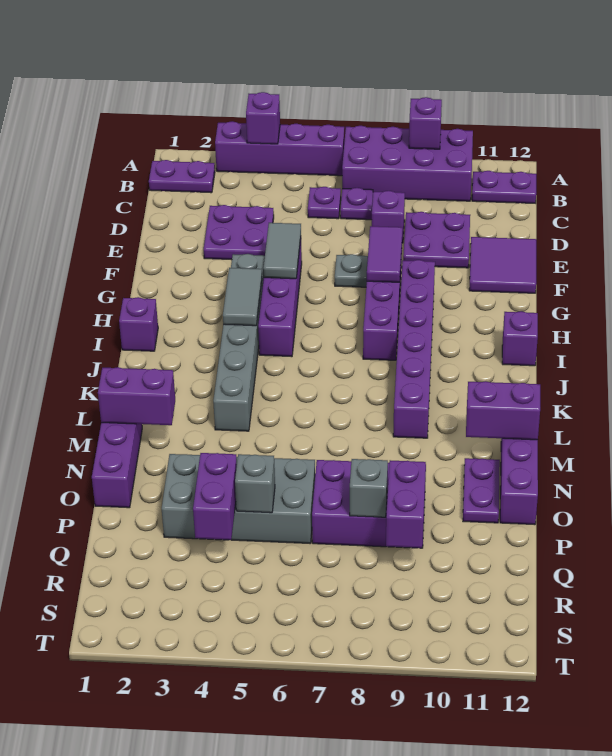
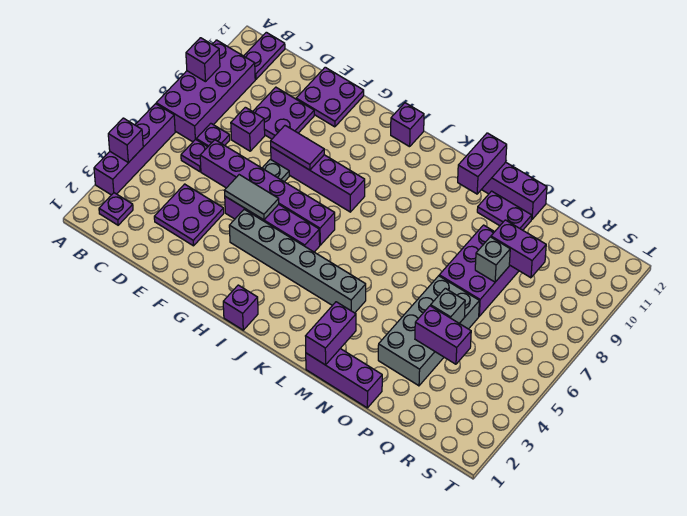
purple plate B1:B2 level 1 -> purple plate B2 level 1
purple tile E11:F12 level 1 -> purple plate E11:F12 level 1
purple brick G9:L9 level 1 -> purple brick D6:I6 level 1
grey tile H4:I4 level 2 -> none

